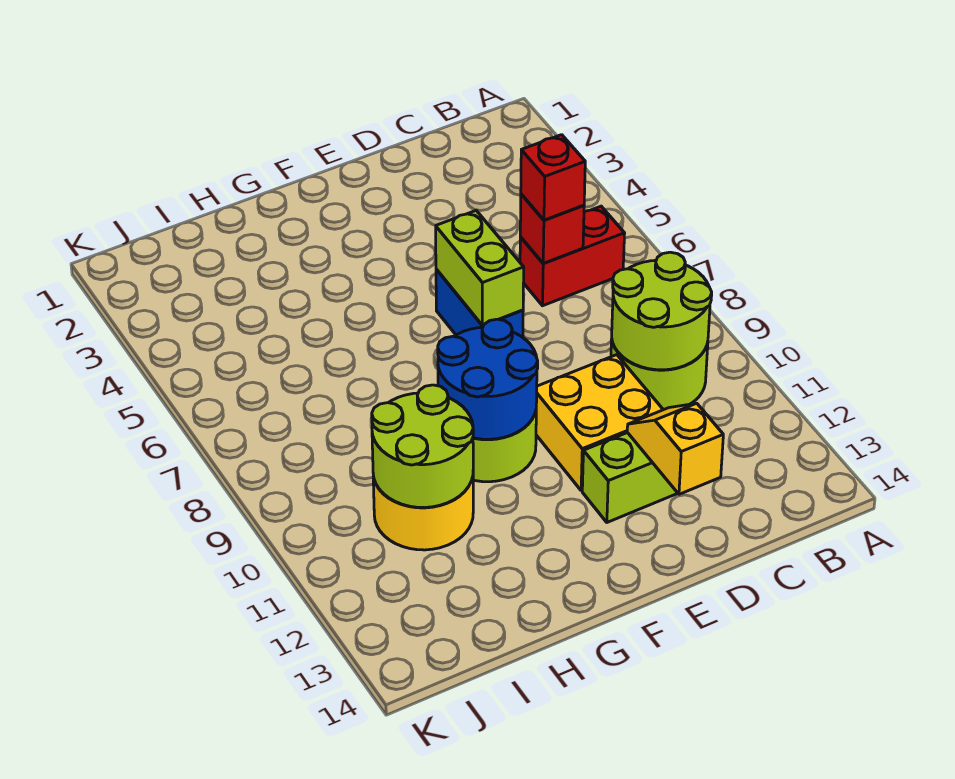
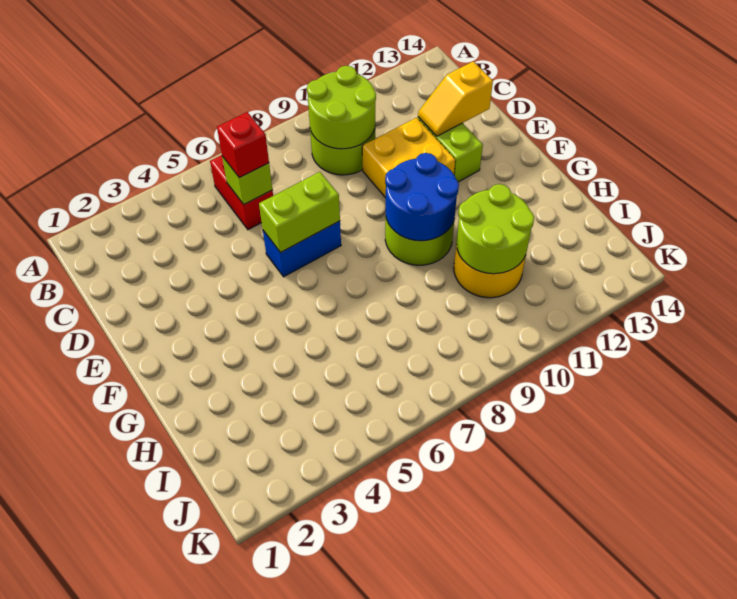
red brick C6 level 2 -> lime brick C6 level 2

